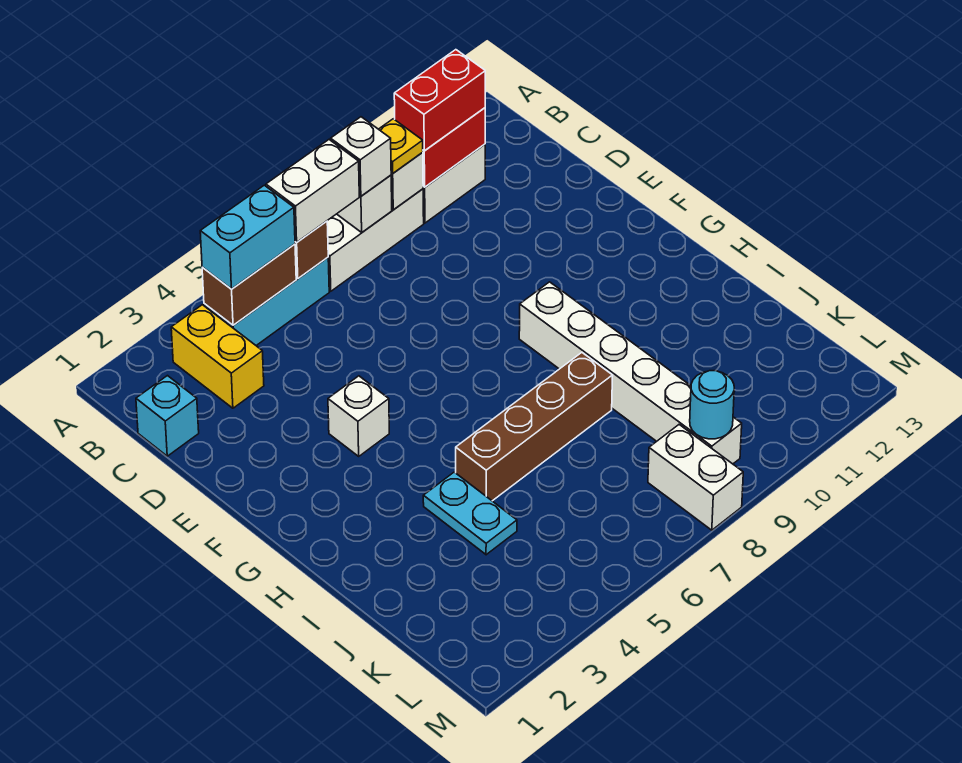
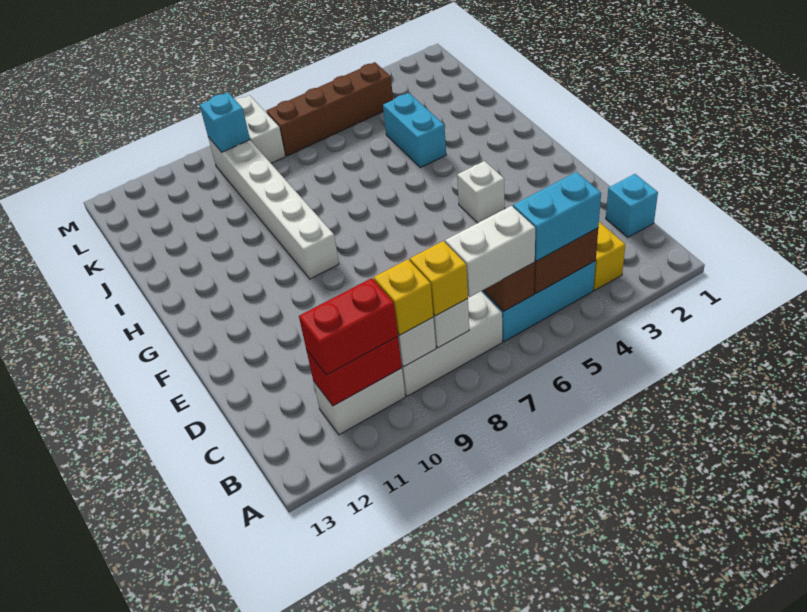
white brick B8 level 3 -> yellow brick B8 level 3
yellow plate B9 level 3 -> yellow brick B9 level 3
cyan plate I4:J4 level 1 -> cyan brick I4:J4 level 1
brown brick I5:I8 level 1 -> brown brick L4:L7 level 1
cyan round brick L9 level 2 -> cyan brick L9 level 2

